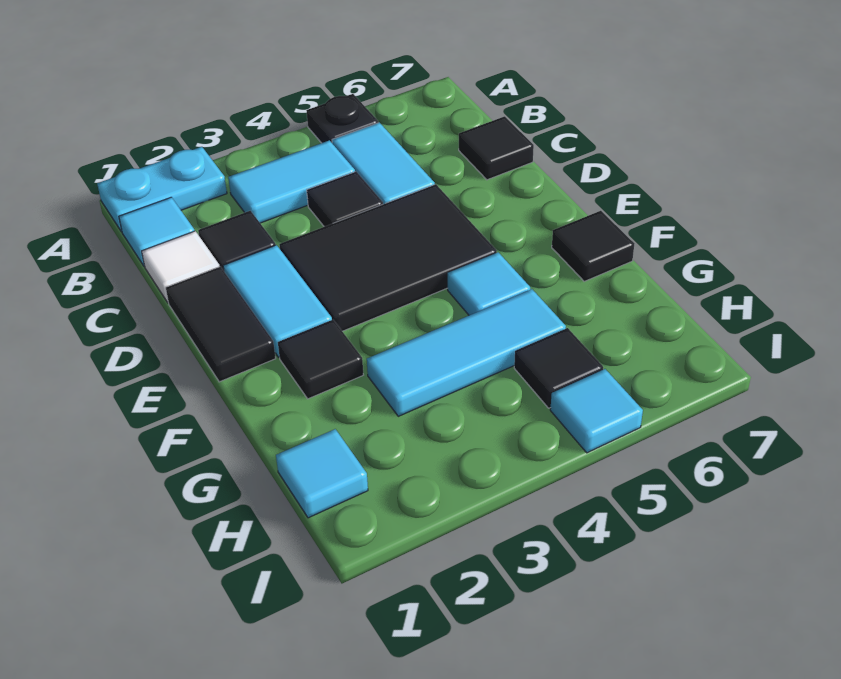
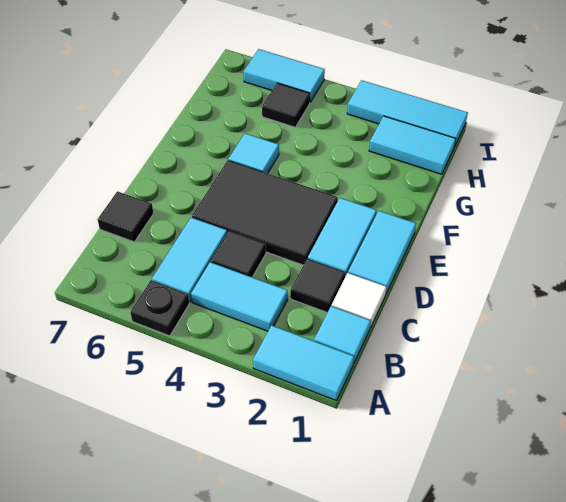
cyan plate A1:A2 level 1 -> cyan tile A1:A2 level 1
black tile D1:E1 level 1 -> cyan tile D1:E1 level 1
black tile F2 level 1 -> none
black tile F7 level 1 -> none
cyan tile G3:G5 level 1 -> cyan tile I1:I3 level 1
cyan tile H1 level 1 -> cyan tile H1:H2 level 1
cyan tile I5 level 1 -> cyan tile I5:I6 level 1

